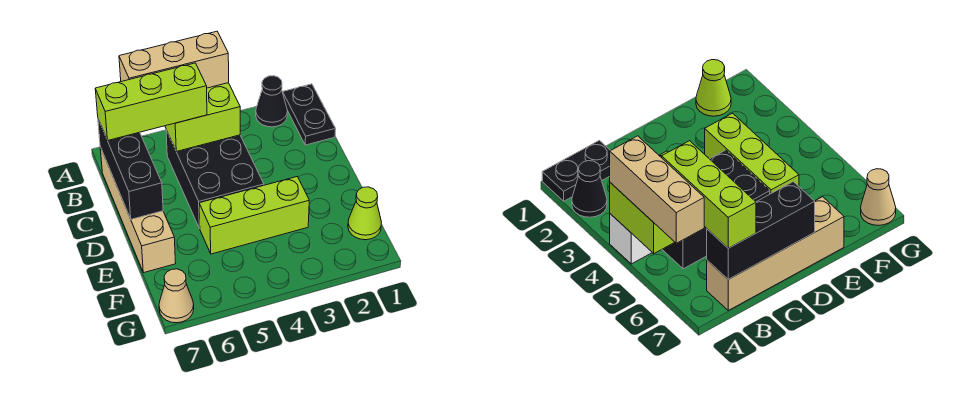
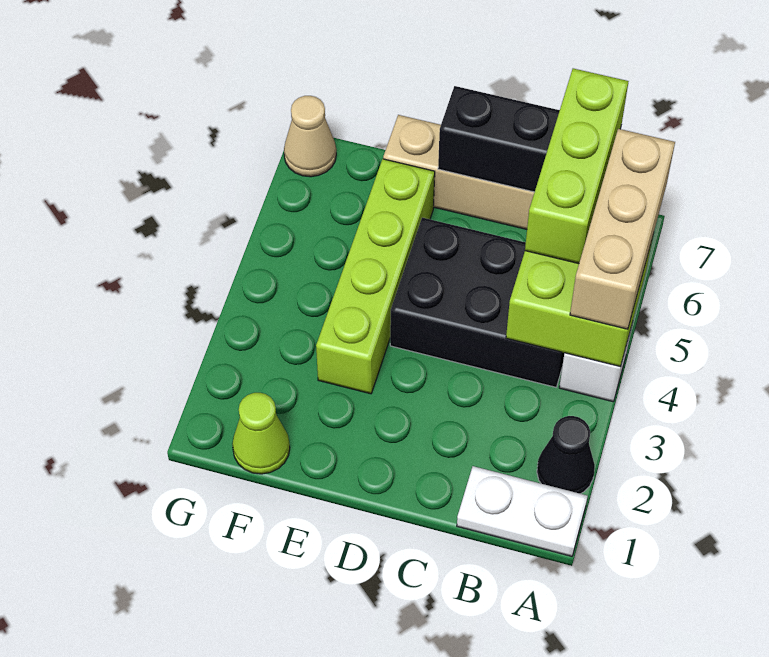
black plate A1:B1 level 1 -> white plate A1:B1 level 1
lime brick E3:E5 level 1 -> lime brick E3:E6 level 1

